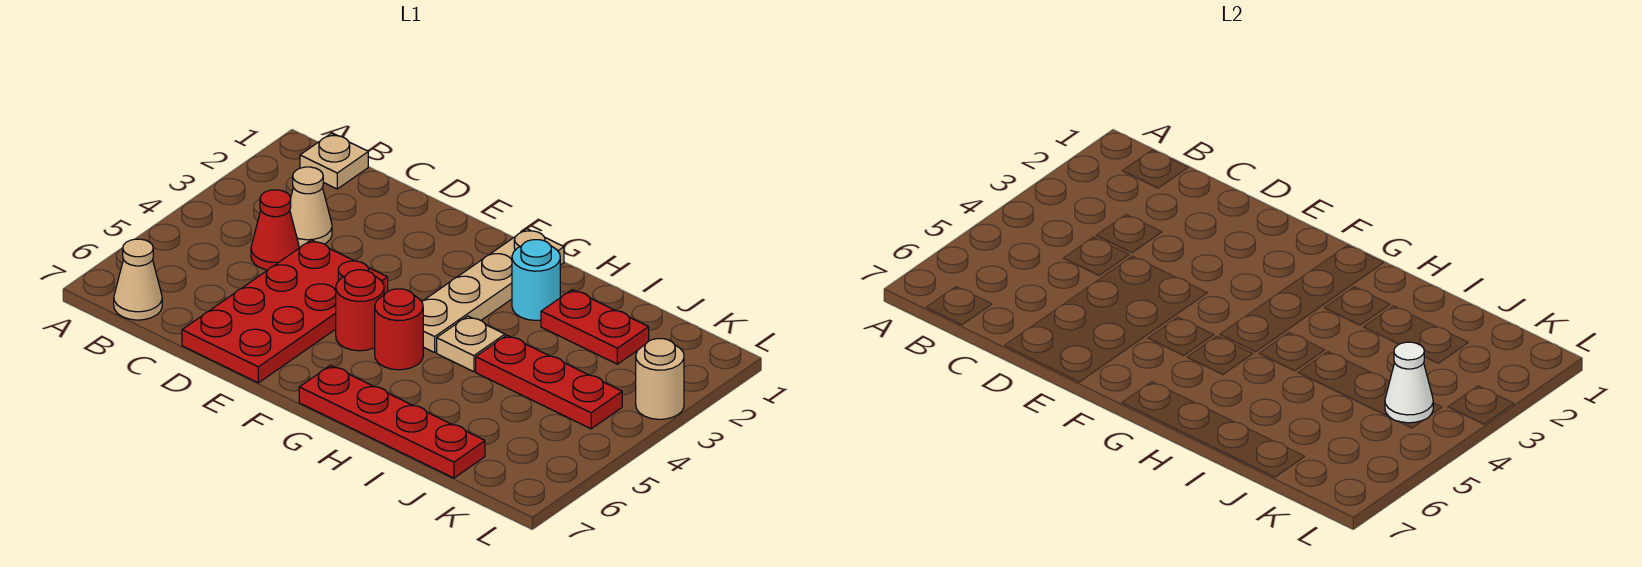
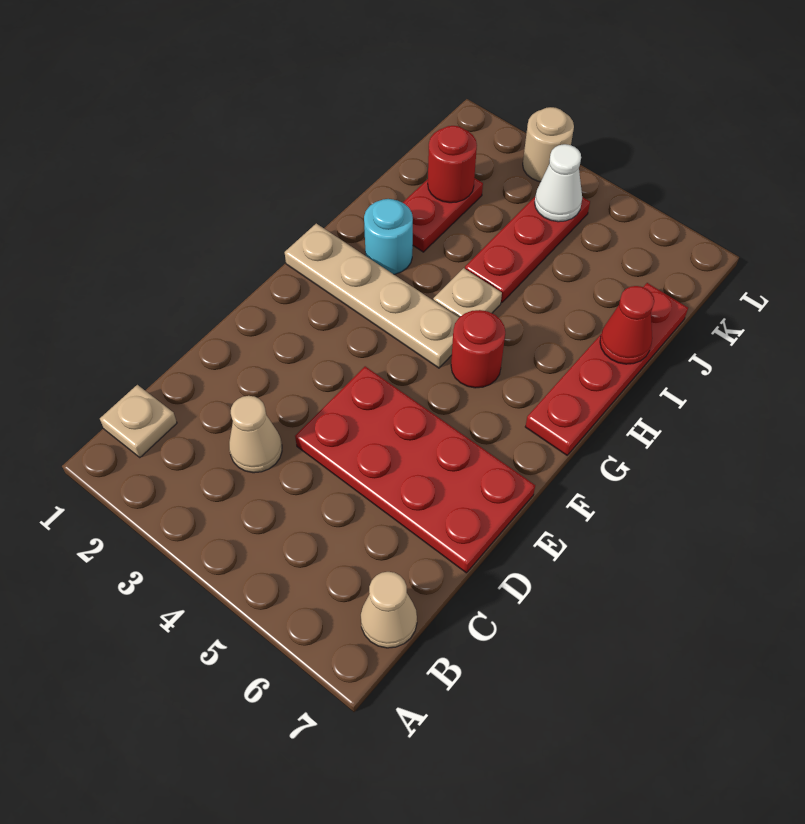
red cone C4 level 1 -> red cone I7 level 2
red round brick F5 level 1 -> red round brick J2 level 2

